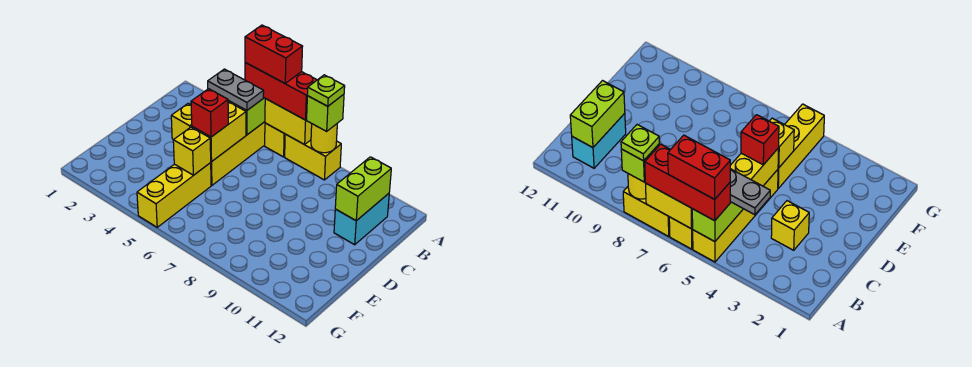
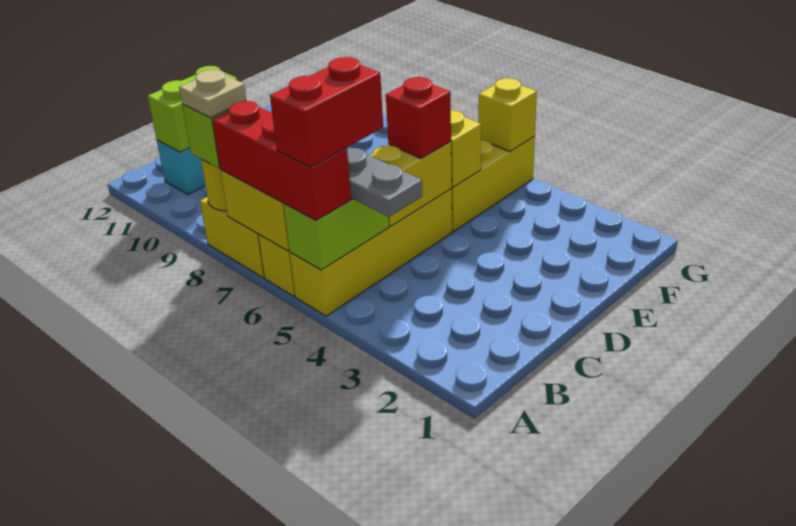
red brick A5:A6 level 4 -> red brick A5:B5 level 4
lime plate A8 level 4 -> tan plate A8 level 4
yellow brick C3 level 1 -> yellow brick G5 level 2

